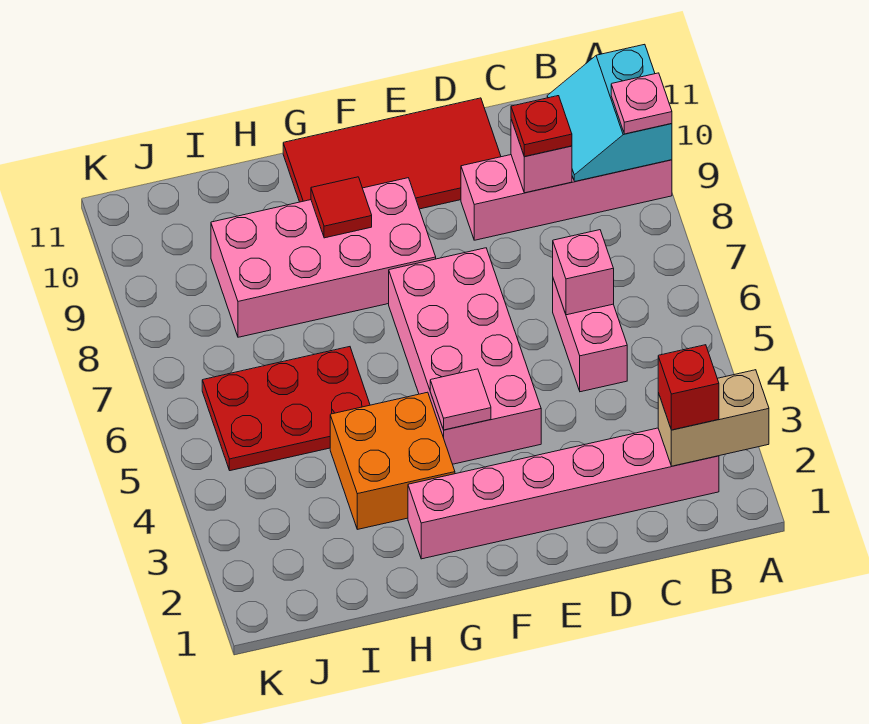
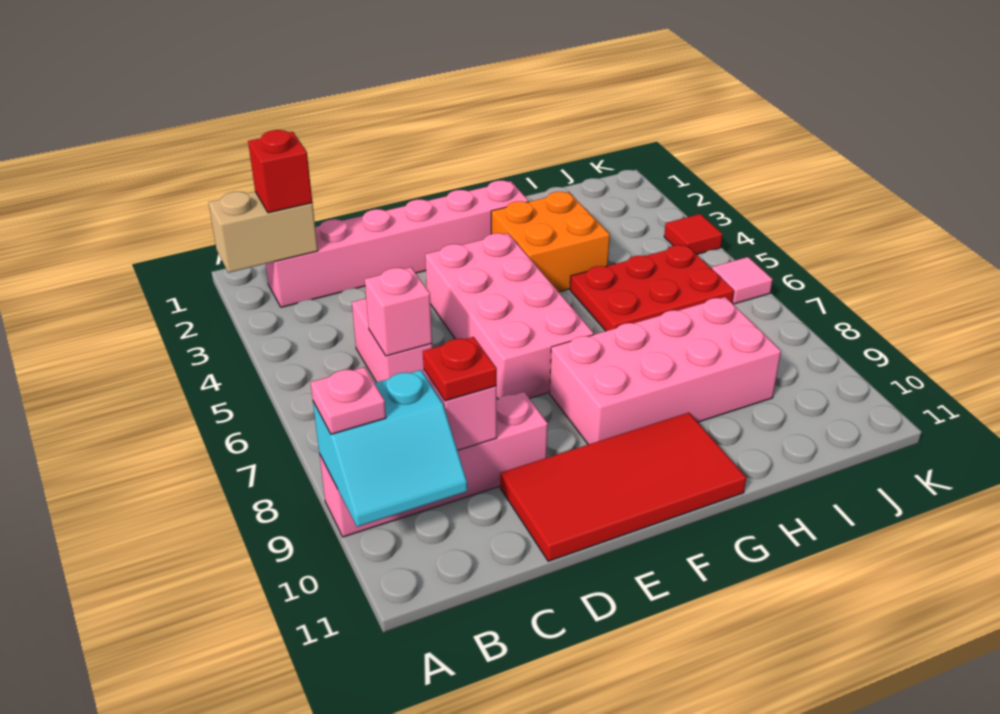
cyan slope A9:B10 level 2 top A -> cyan slope A9:B10 level 2 top 9
pink tile F4 level 2 -> pink tile K6 level 1
red tile G9 level 2 -> red tile K4 level 1

